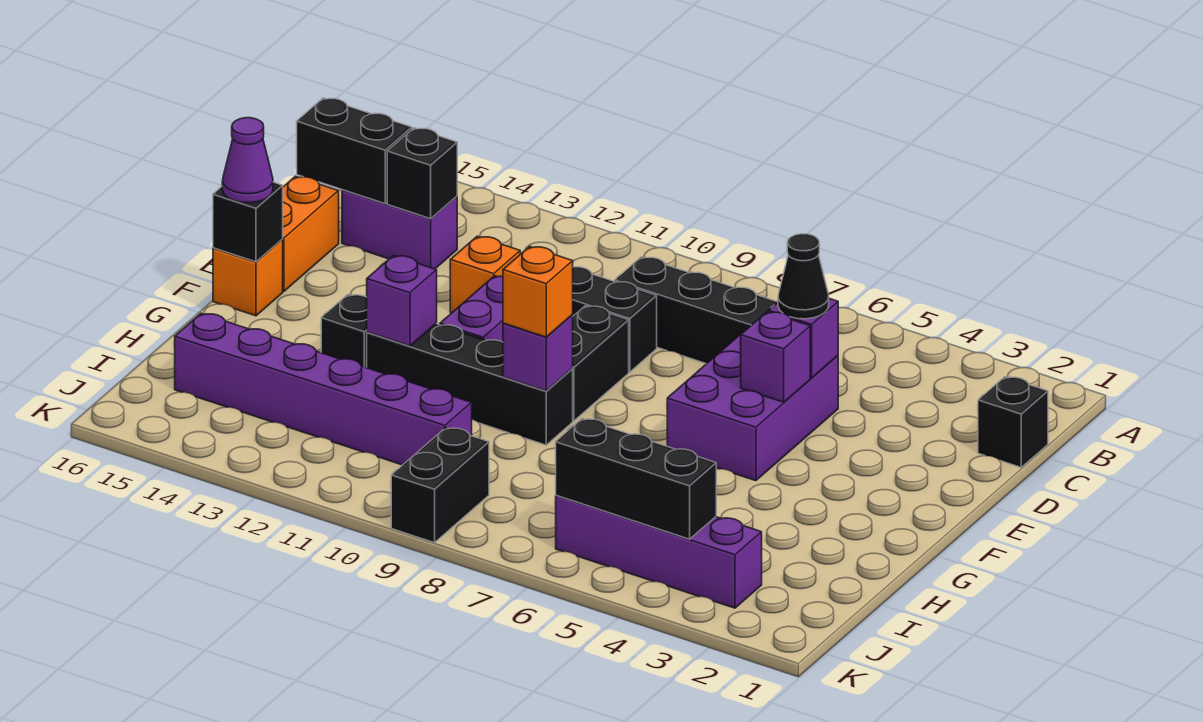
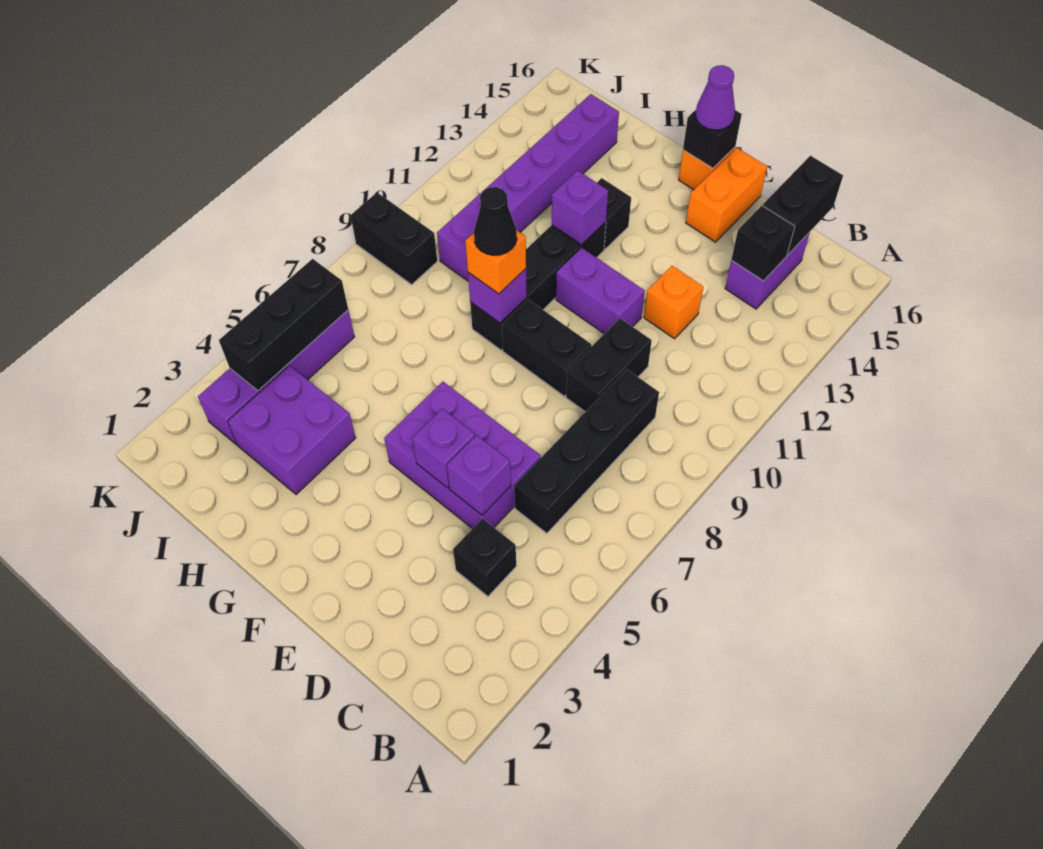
black brick C1 level 1 -> black brick C4 level 1
black cone D5 level 3 -> black cone G9 level 4
orange brick D16:E16 level 1 -> orange brick E15:E16 level 1
none -> purple brick H3:I4 level 1

